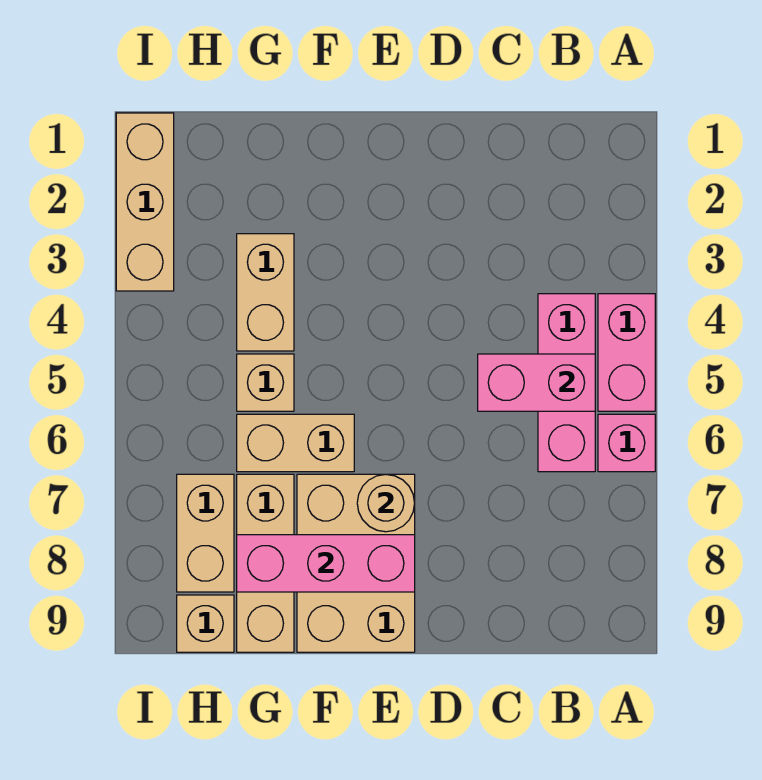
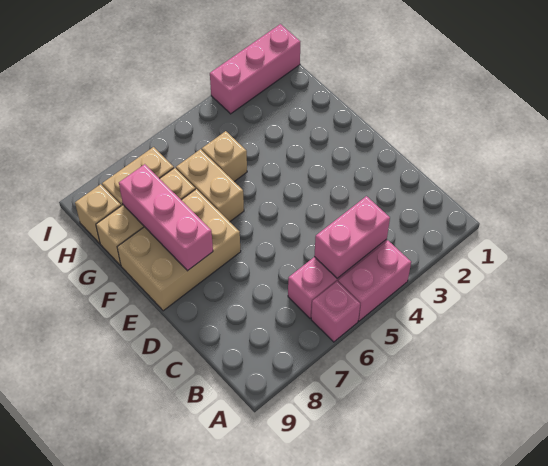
pink brick B5:C5 level 2 -> pink brick B4:B5 level 2
tan round brick E7 level 2 -> none
tan brick G3:G4 level 1 -> none
tan brick I1:I3 level 1 -> pink brick I1:I3 level 1

